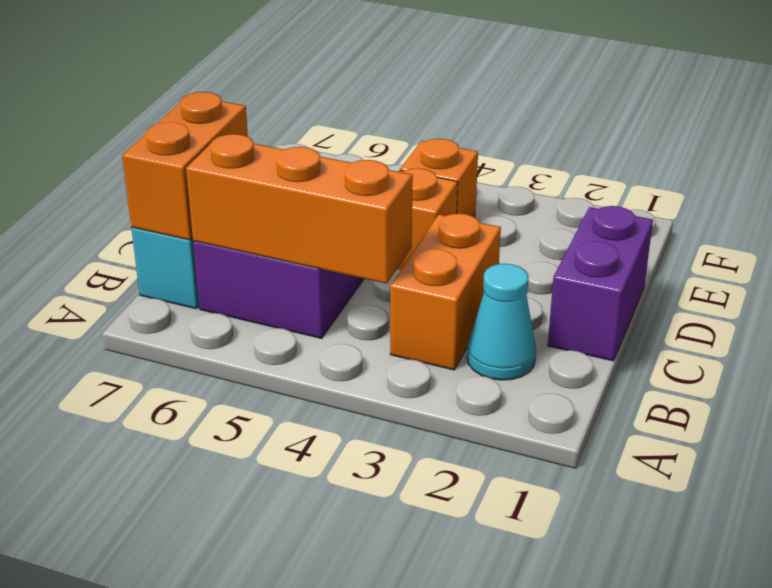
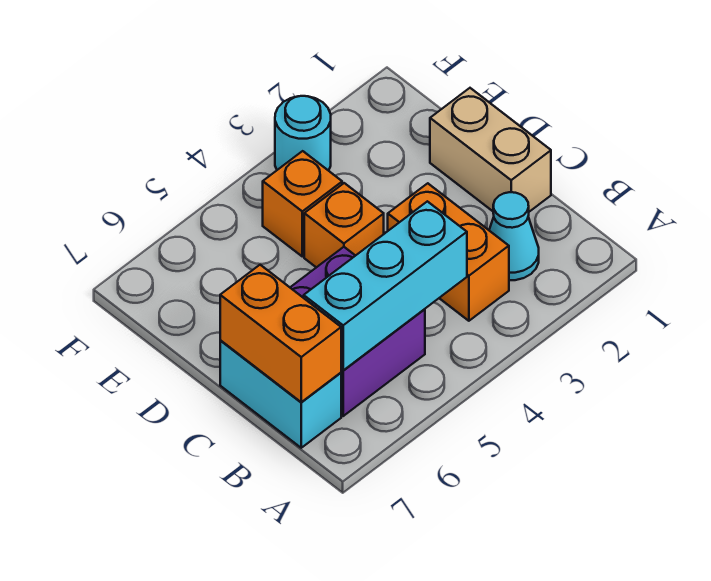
orange brick B4:B6 level 2 -> cyan brick B4:B6 level 2
purple brick C1:D1 level 1 -> tan brick C1:D1 level 1
none -> cyan round brick F3 level 1

